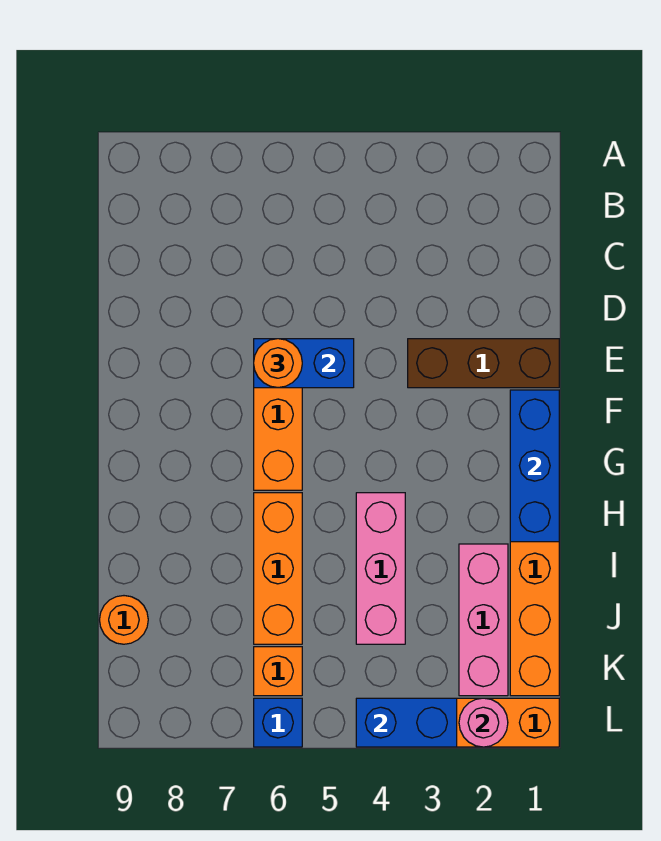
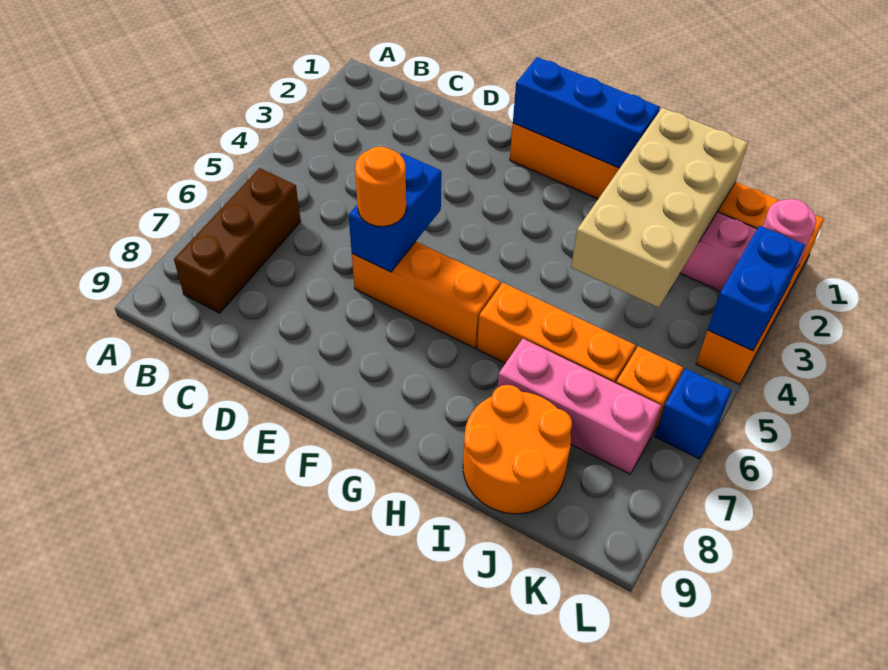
brown brick E1:E3 level 1 -> brown brick B6:B8 level 1
pink brick H4:J4 level 1 -> pink brick I7:K7 level 1
none -> tan brick I1:J4 level 2
orange round brick J9 level 1 -> orange round brick I8:J9 level 1

